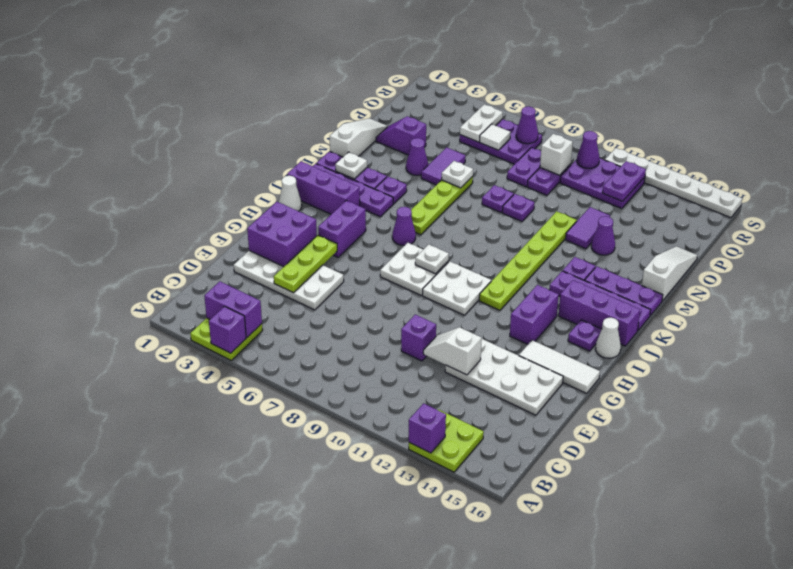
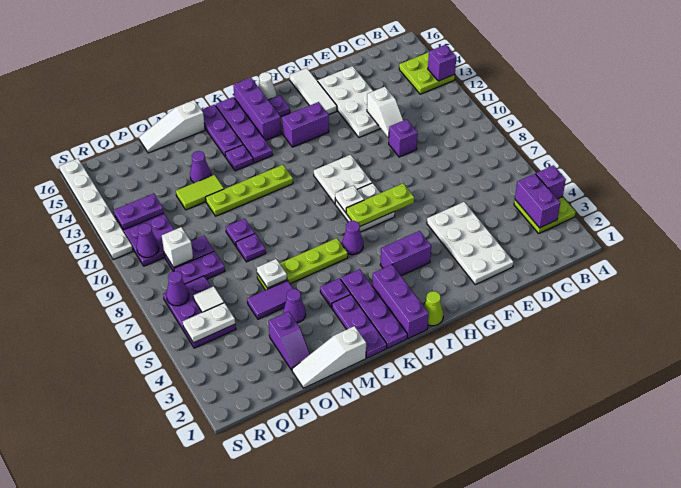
lime plate E4:G4 level 2 -> lime plate G7:I7 level 2
purple brick F2:G3 level 2 -> none
white cone I1 level 1 -> lime cone I1 level 1
lime plate I11:N11 level 1 -> lime plate K11:N11 level 1
white plate L2 level 2 -> none
purple tile N12:O12 level 1 -> lime tile N12:O12 level 1

